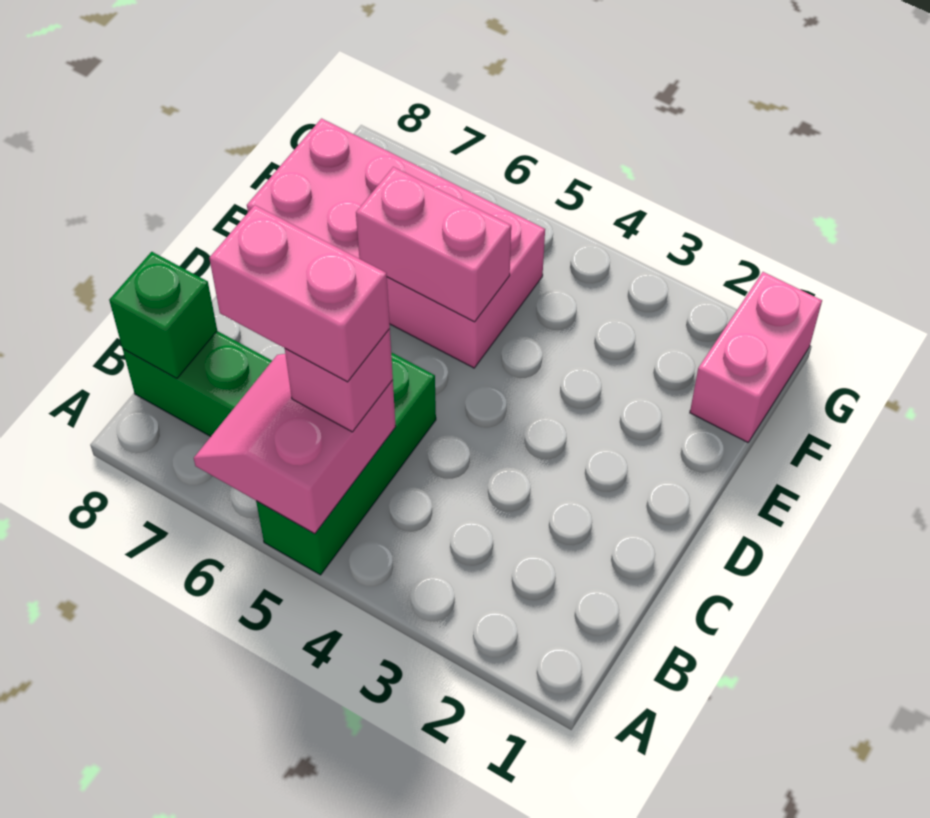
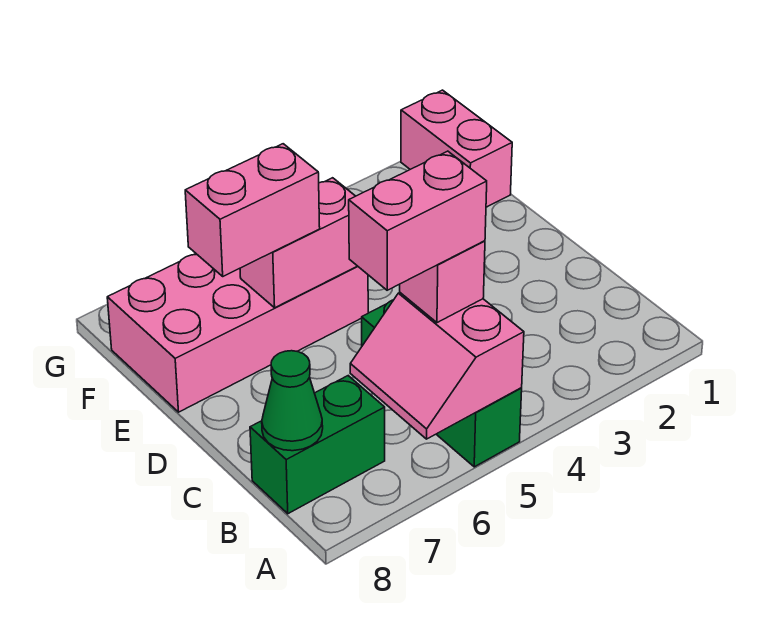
green brick B8 level 2 -> green cone B8 level 2
none -> pink brick E6:E7 level 3

